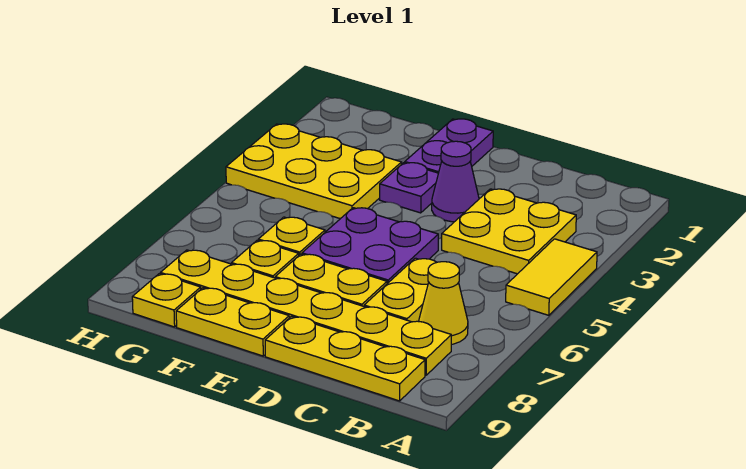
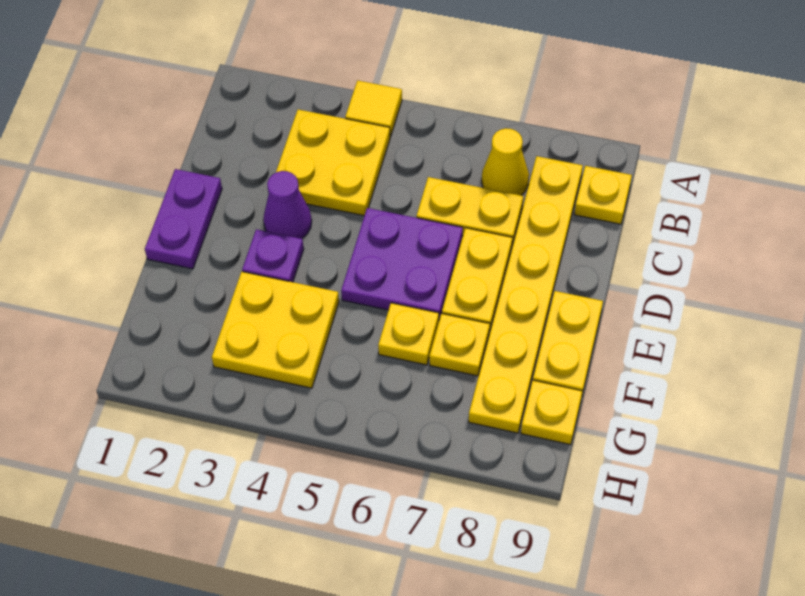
yellow tile A4:A5 level 1 -> yellow tile A4 level 1
yellow plate B9:D9 level 1 -> yellow plate B9 level 1
purple plate E1:E2 level 1 -> purple plate D1:E1 level 1
yellow plate F3:H4 level 1 -> yellow plate F3:G4 level 1

